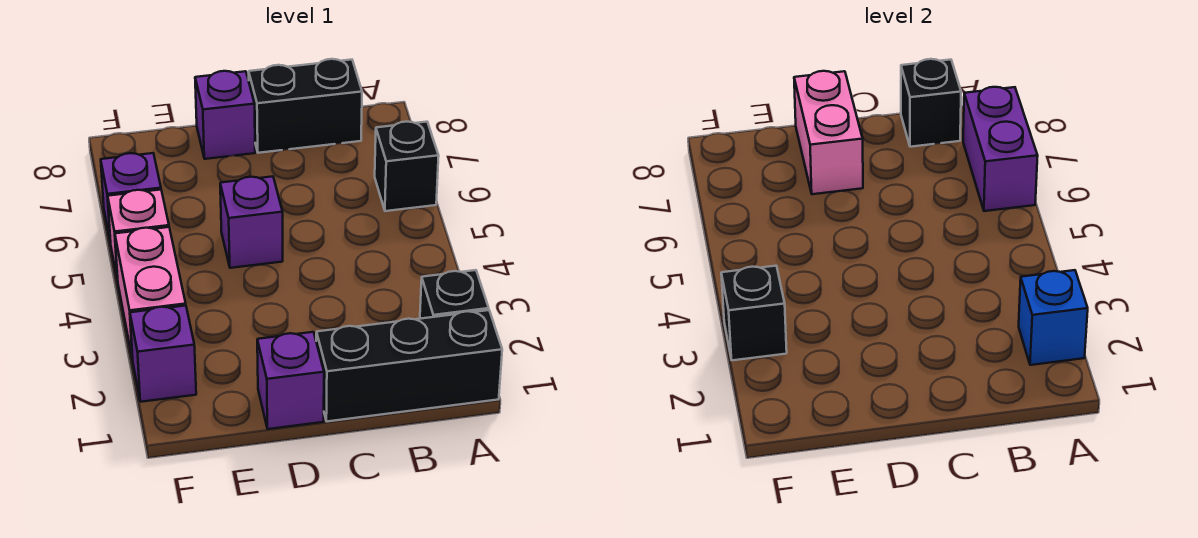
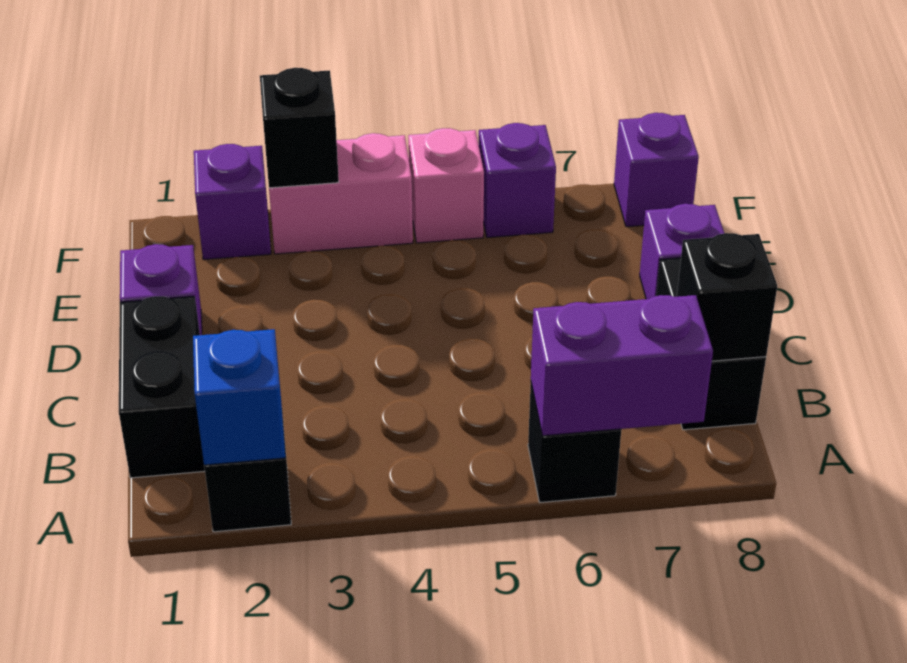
black brick A1:C1 level 1 -> black brick B1:C1 level 1
purple brick D5 level 1 -> purple brick F8 level 1
pink brick D7:D8 level 2 -> none

